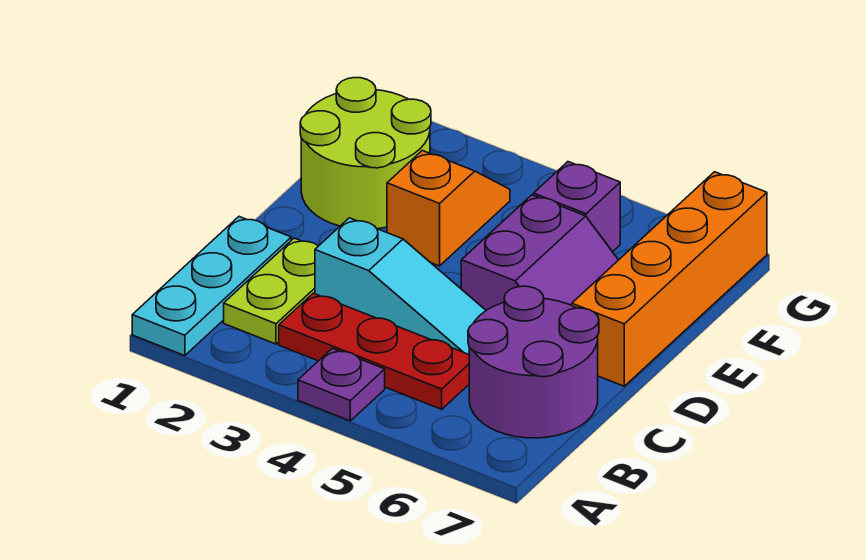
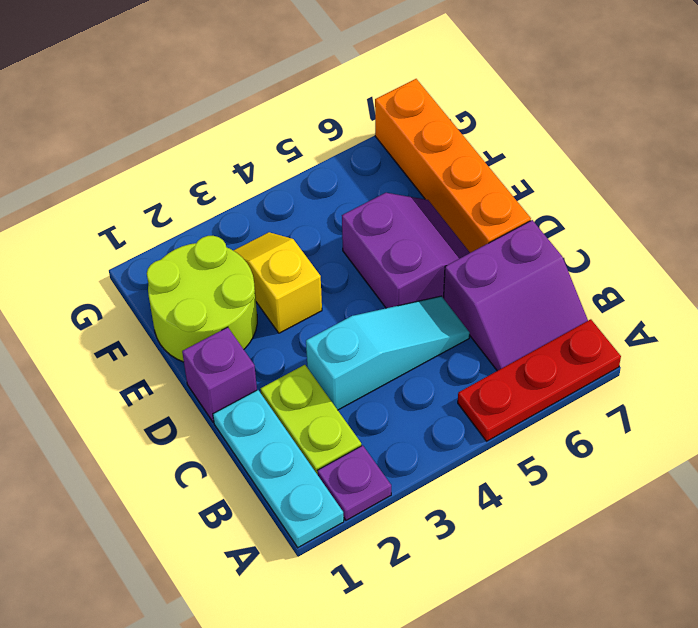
purple plate A4 level 1 -> purple plate A2 level 1
red plate B3:B5 level 1 -> red plate A5:A7 level 1
purple round brick B6:C7 level 1 -> purple slope B6:C7 level 1 top C
orange slope E3:F3 level 1 top E -> yellow slope E3:F3 level 1 top E
purple brick F5 level 1 -> purple brick D1 level 1

